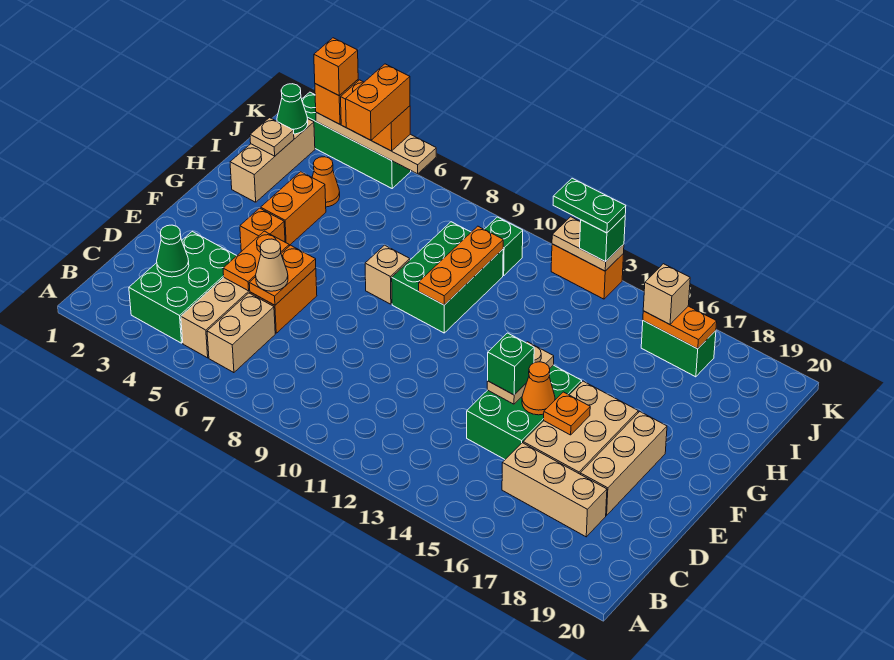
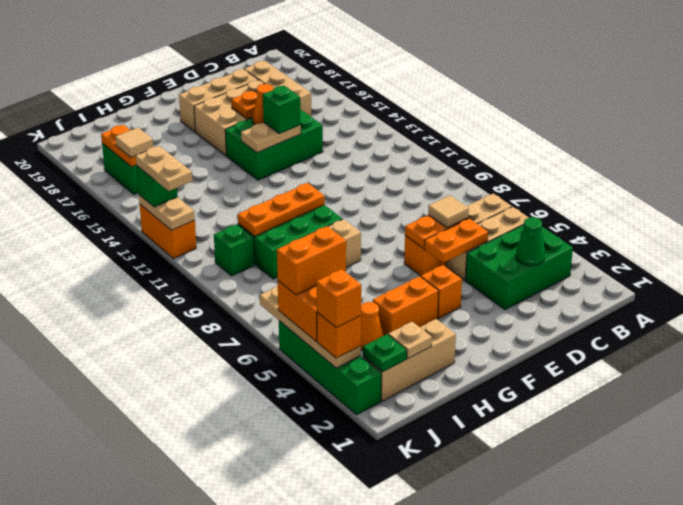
tan cone D6 level 3 -> tan tile D6 level 3
green cone J2 level 2 -> green plate J2 level 2
tan brick J16 level 3 -> tan tile J16 level 3
green plate K12:K13 level 4 -> tan plate K12:K13 level 4

